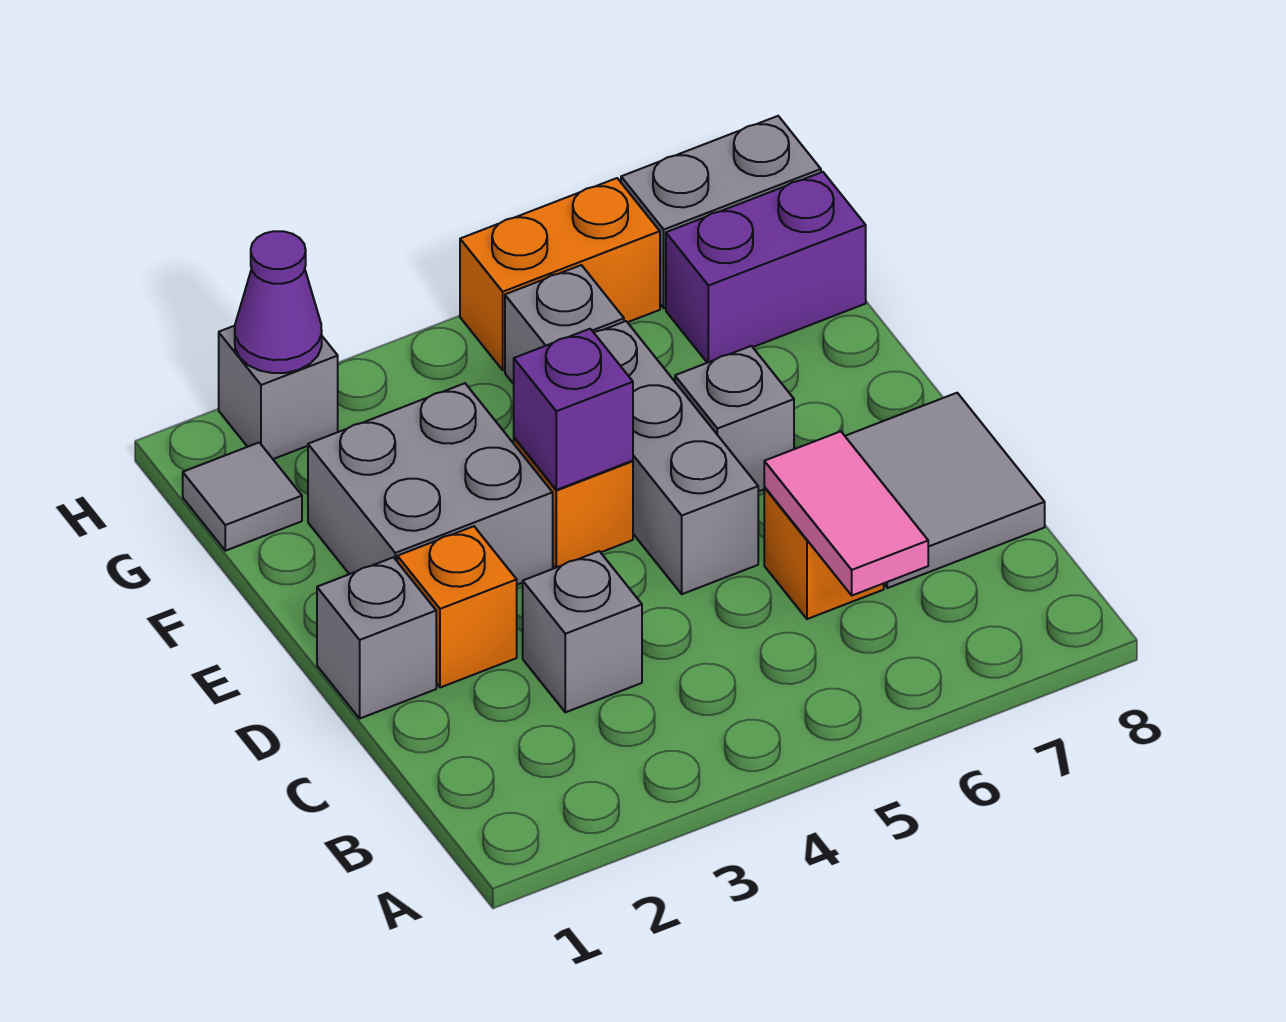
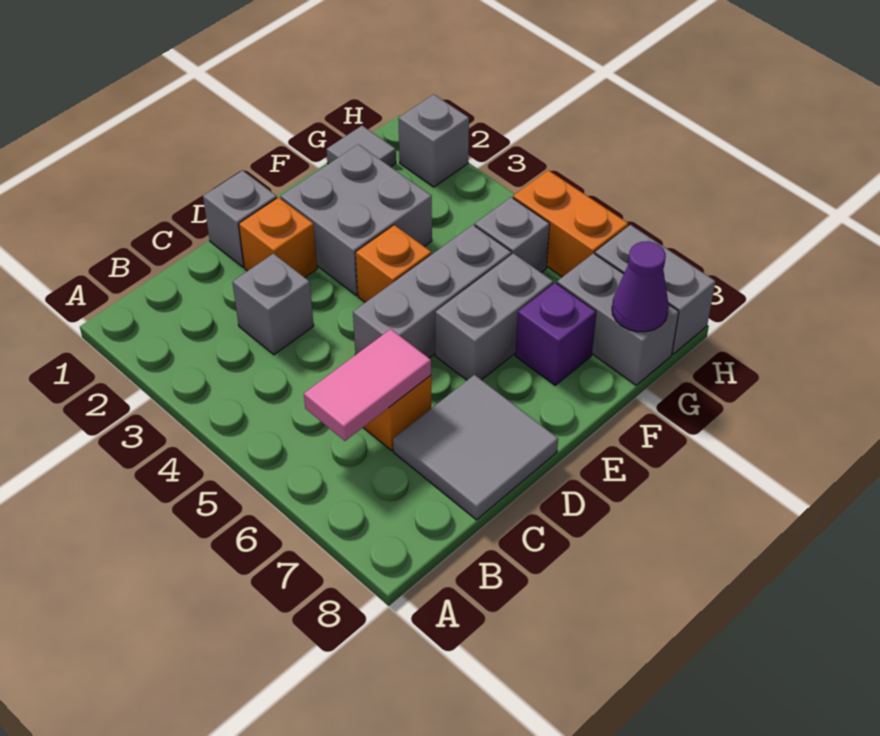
purple brick E4 level 2 -> purple brick F7 level 1
grey brick E6 level 1 -> grey brick E6:F6 level 1
purple brick G7:G8 level 1 -> grey brick G7:G8 level 1
purple cone H2 level 2 -> purple cone G8 level 2

